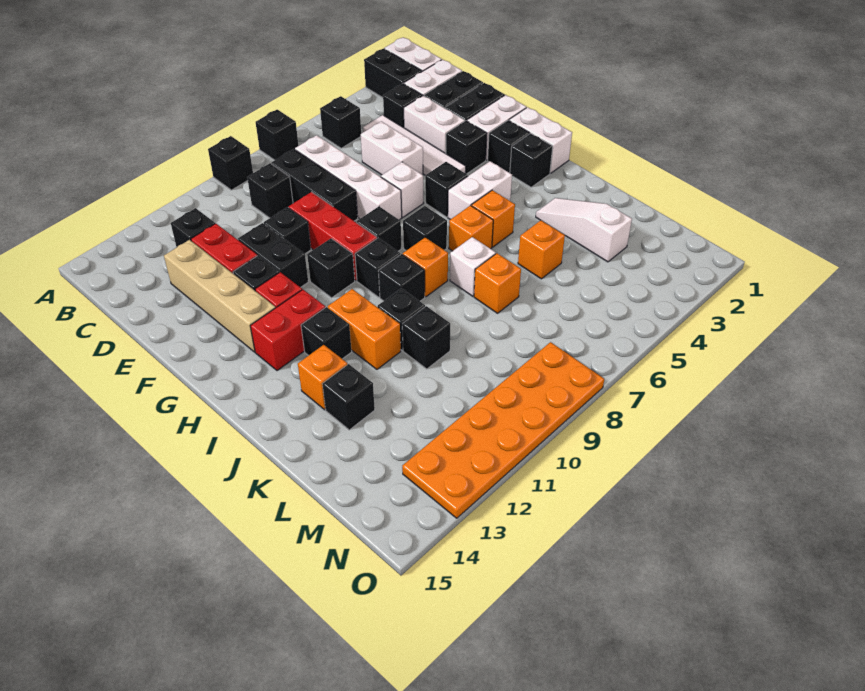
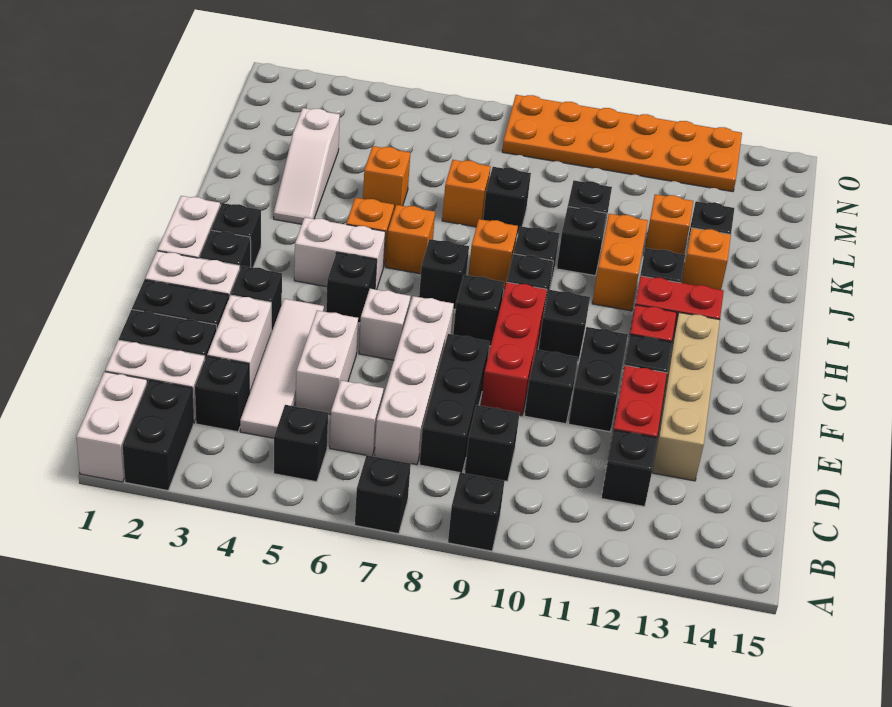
white brick J7 level 1 -> white brick C6 level 1
none -> black brick K8 level 1
none -> orange brick K12 level 1

